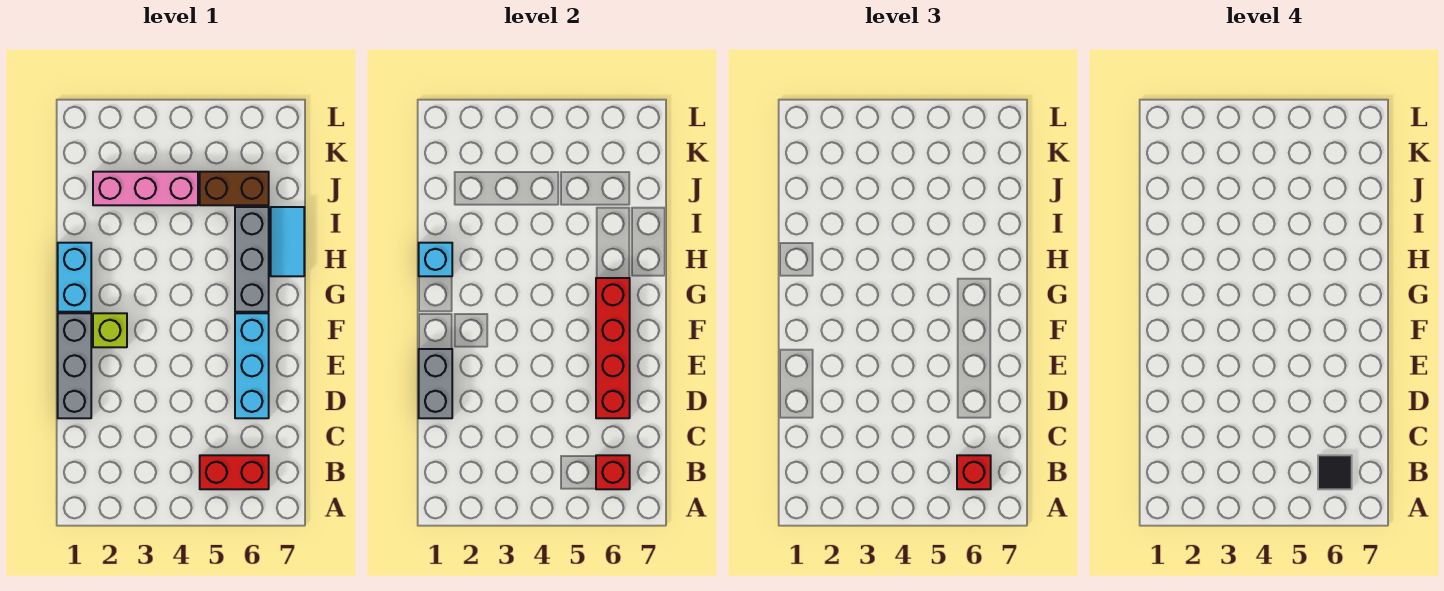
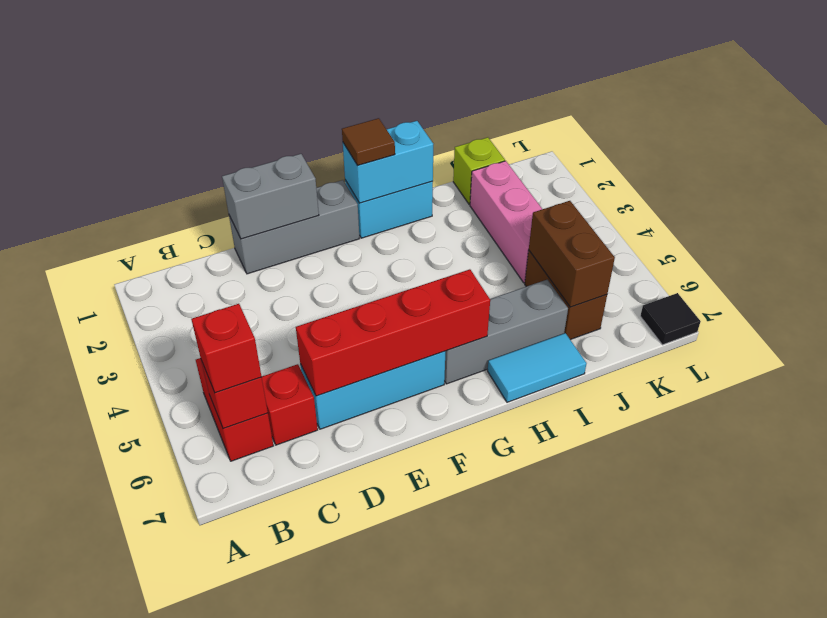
black tile B6 level 4 -> black tile L7 level 1
none -> red brick C6 level 1
lime brick F2 level 1 -> lime brick J1 level 1
none -> brown tile G1 level 3
cyan brick H1 level 2 -> cyan brick G1:H1 level 2
none -> brown brick J5:J6 level 2

